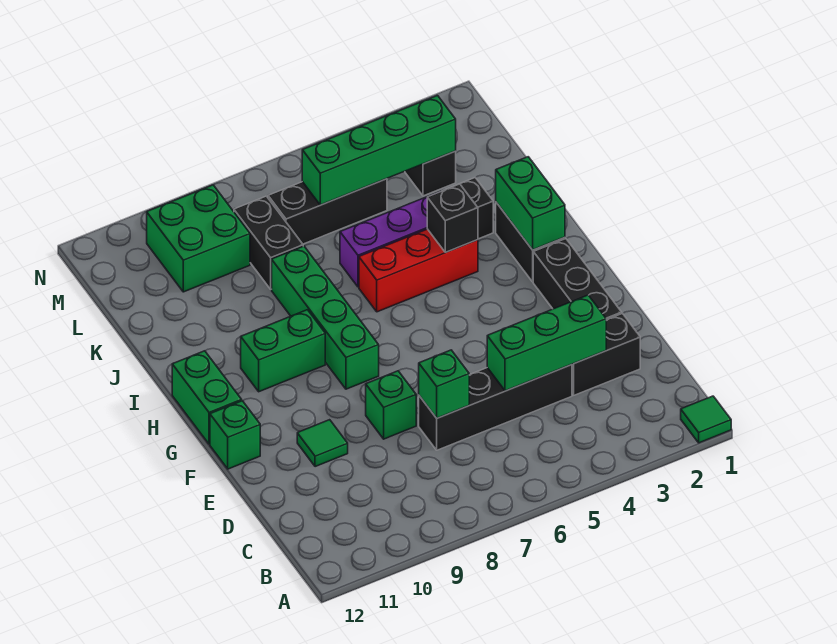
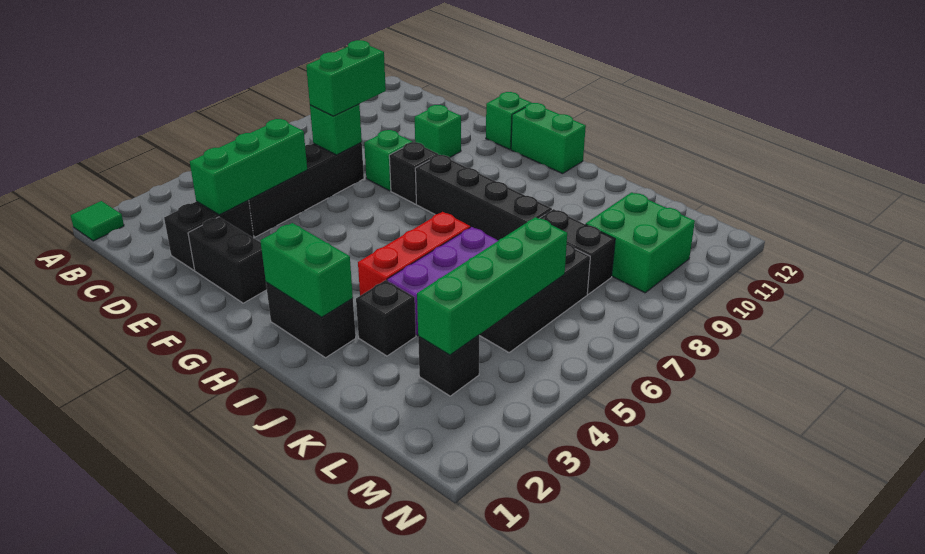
black brick E2:G2 level 1 -> black brick E2:F2 level 1
green tile E10 level 1 -> green brick E10 level 1
green brick G8:J8 level 1 -> black brick G8:J8 level 1
green brick H9:H10 level 1 -> green brick D7:D8 level 3
black brick I4 level 2 -> black brick F8 level 1

